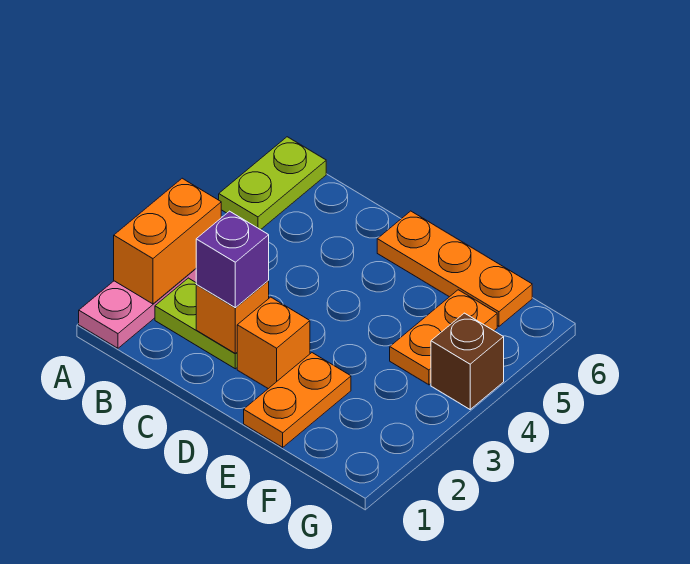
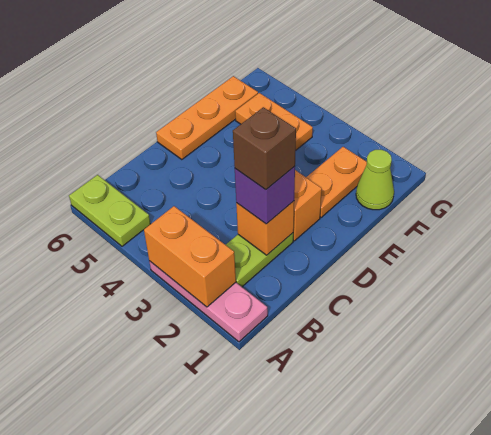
orange plate E1:E2 level 1 -> orange plate E2:F2 level 1
none -> lime cone F1 level 1
brown brick G4 level 1 -> brown brick C2 level 4

